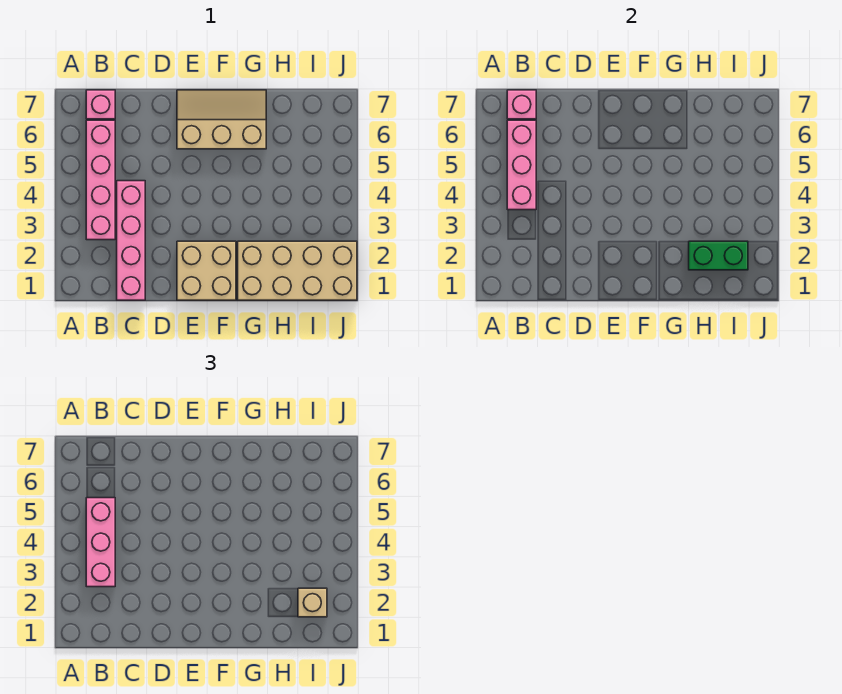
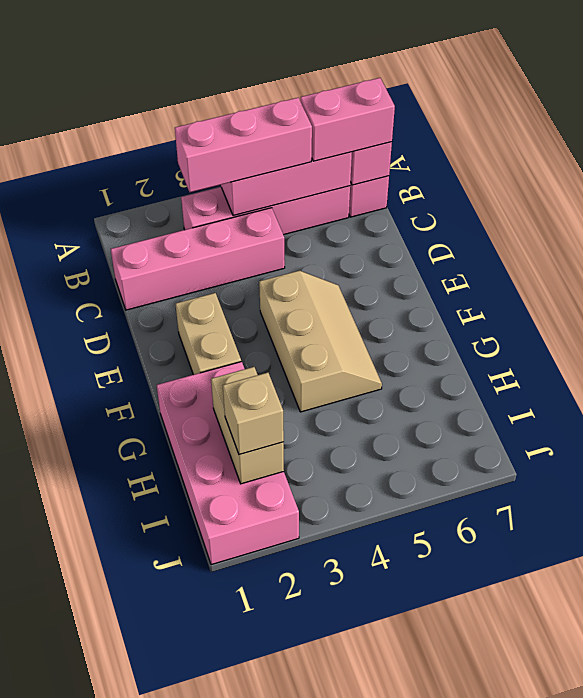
none -> pink brick B6:B7 level 3
tan brick E1:F2 level 1 -> tan brick E2:F2 level 1
tan slope E6:G7 level 1 top 6 -> tan slope E4:G5 level 1 top 4
tan brick G1:J2 level 1 -> pink brick G1:J2 level 1
green brick H2:I2 level 2 -> tan brick H2:I2 level 2

